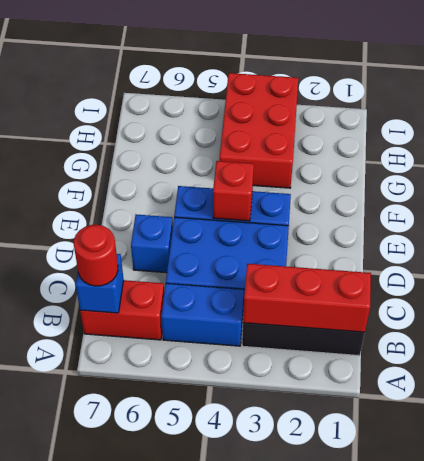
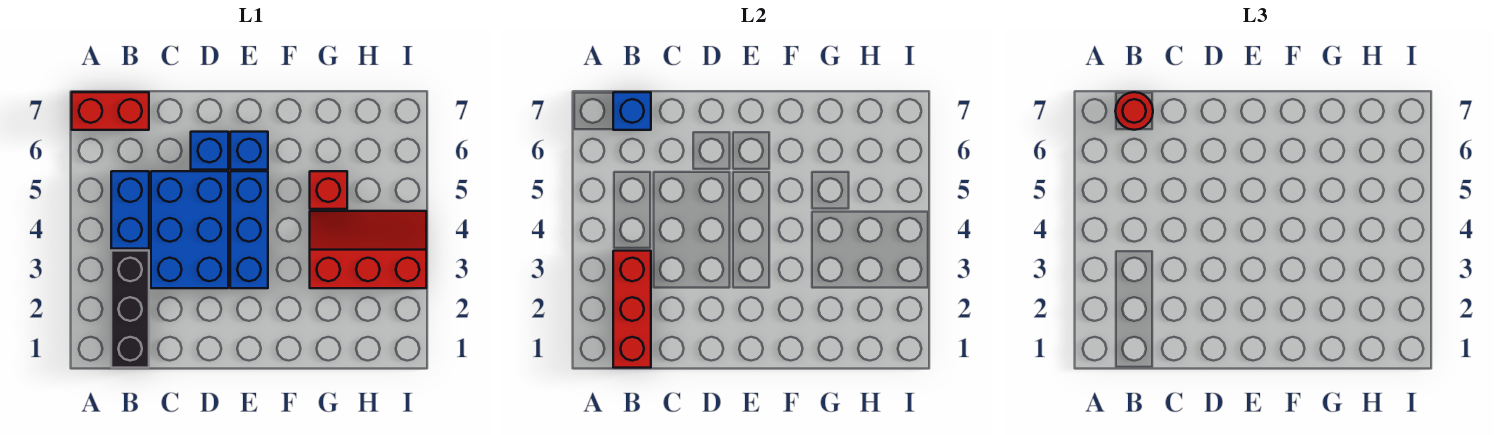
red brick B6:B7 level 1 -> red brick A7:B7 level 1
red brick E4 level 2 -> red brick G5 level 1
none -> blue brick E6 level 1
red brick G3:I4 level 1 -> red slope G3:I4 level 1 top 3

